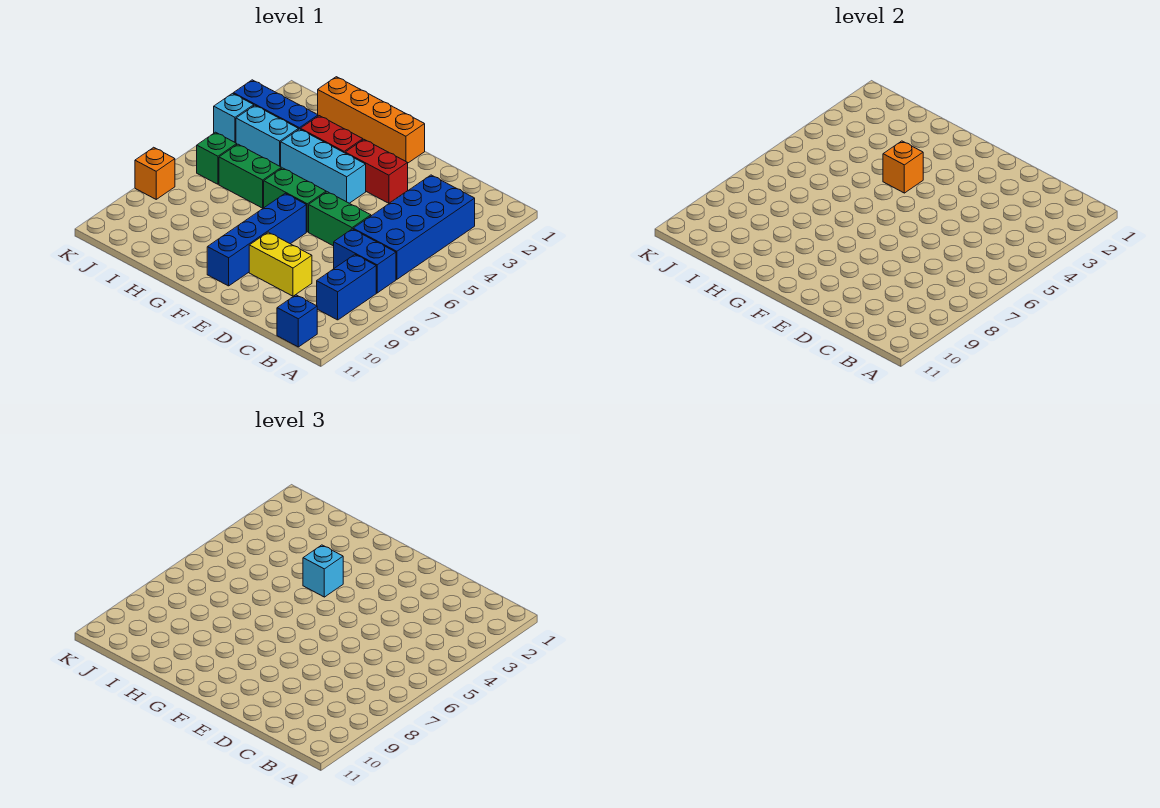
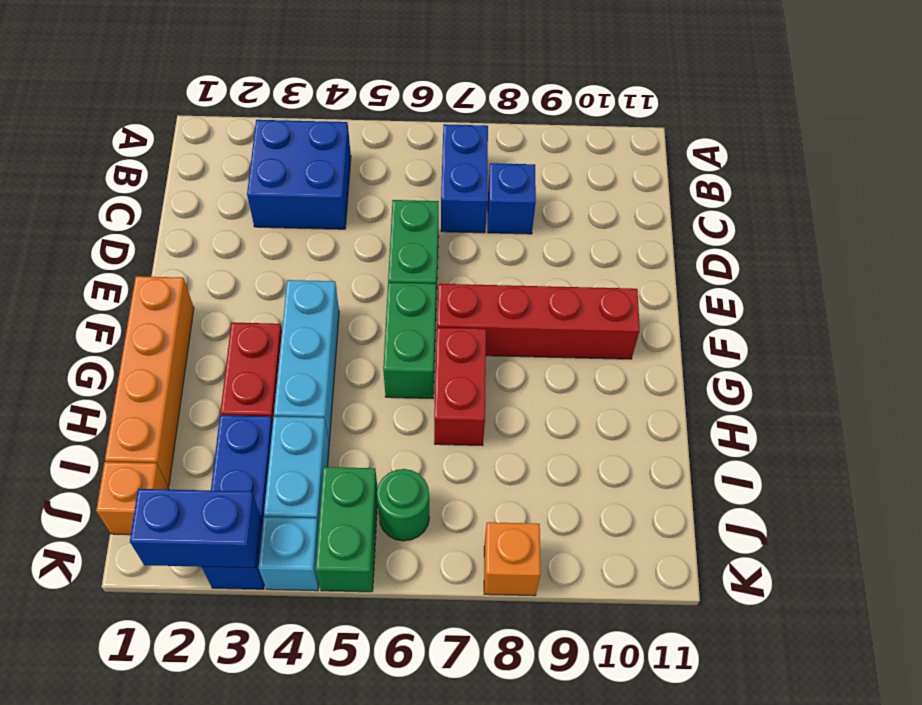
blue brick B3:C6 level 1 -> blue brick B3:C4 level 1
blue brick B8:B9 level 1 -> blue brick K2:K3 level 2
blue brick B11 level 1 -> blue brick C8 level 1
yellow brick D9:E9 level 1 -> none
red brick E3:F3 level 1 -> red brick G7:H7 level 1
blue brick F7:F10 level 1 -> red brick F7:F10 level 1
orange brick G4 level 2 -> orange brick J1 level 1
cyan brick G4 level 3 -> none
green brick H6:I6 level 1 -> green brick J5:K5 level 1
green brick J6 level 1 -> green round brick J6 level 1

